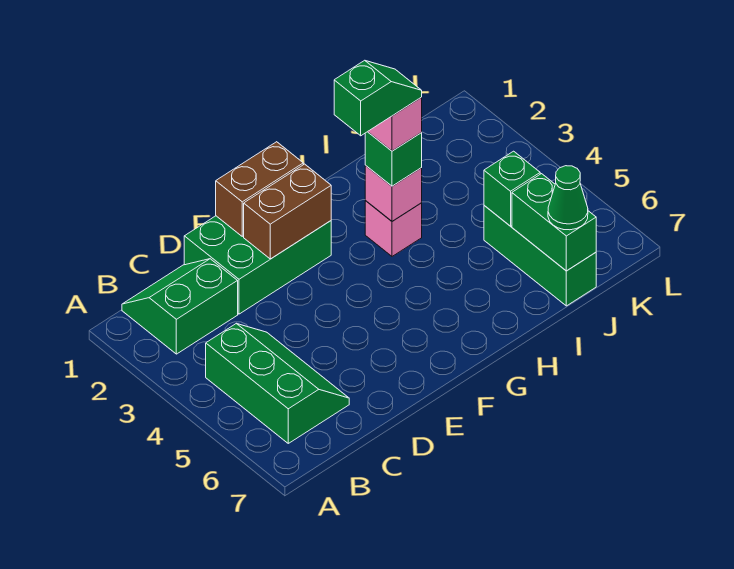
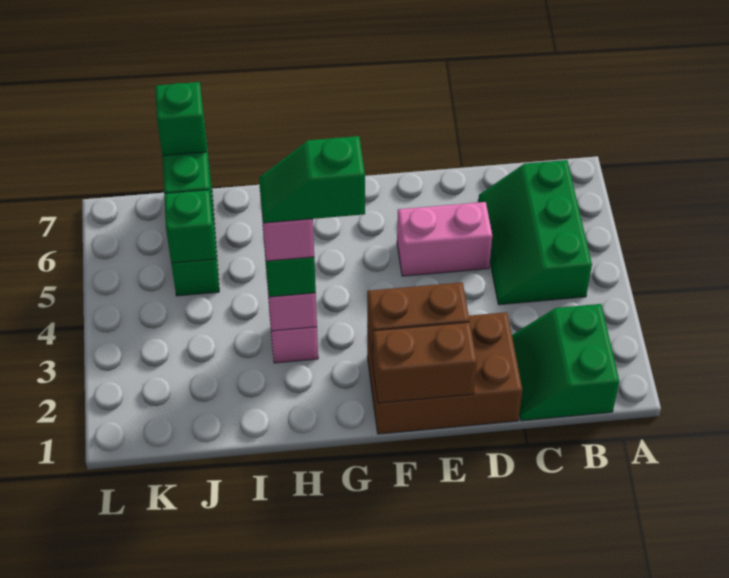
green slope B1:C2 level 1 top 2 -> green slope B1:C2 level 1 top B
green brick D1:F2 level 1 -> brown brick D1:F2 level 1
none -> pink brick D5:E5 level 1
green cone J7 level 3 -> green brick J7 level 3

